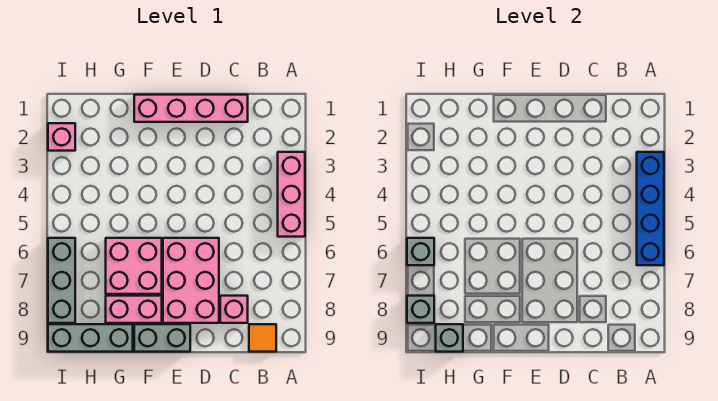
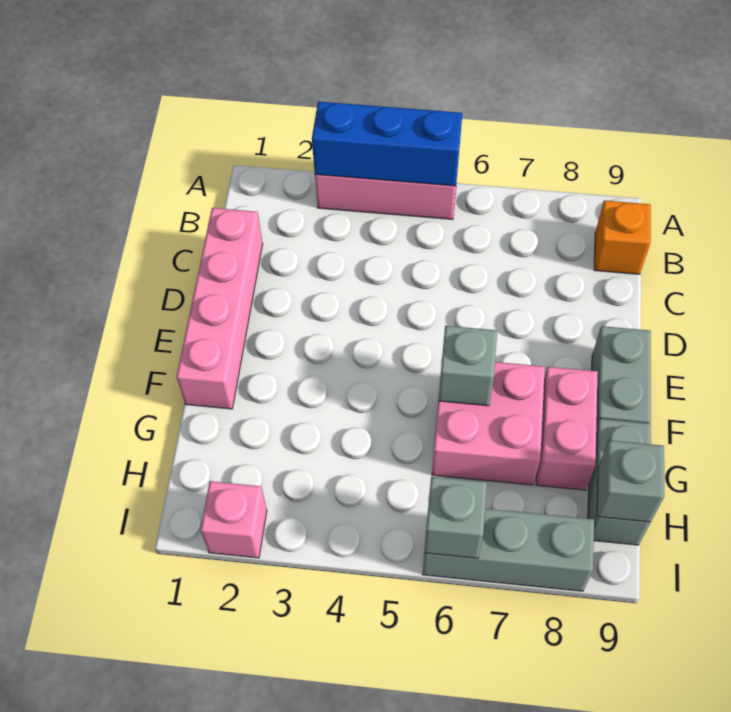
blue brick A3:A6 level 2 -> blue brick A3:A5 level 2
orange tile B9 level 1 -> orange brick B9 level 1
pink brick C8 level 1 -> none
pink brick D6:E8 level 1 -> none
grey brick G9:I9 level 1 -> grey brick G9:H9 level 1
grey brick I8 level 2 -> grey brick F6 level 2

